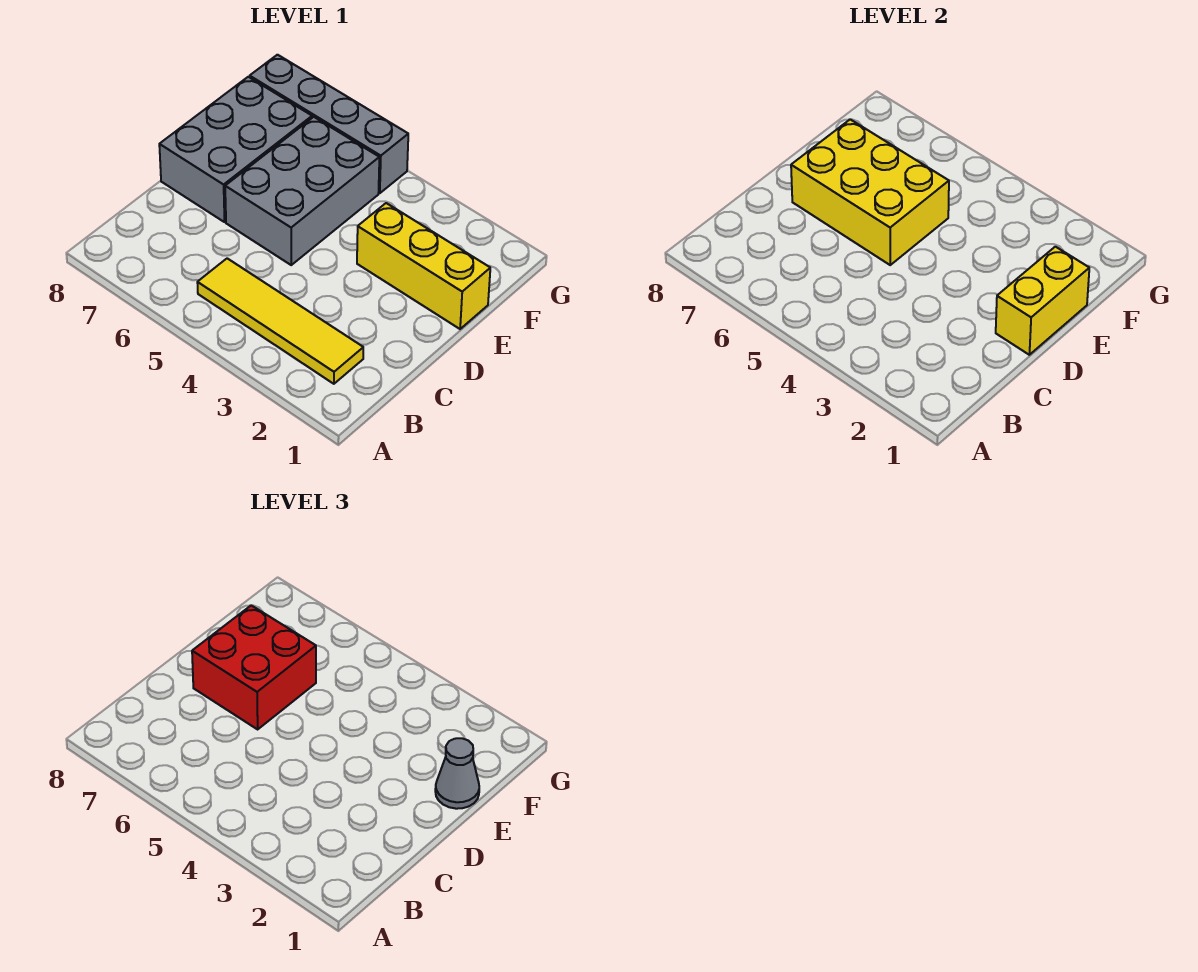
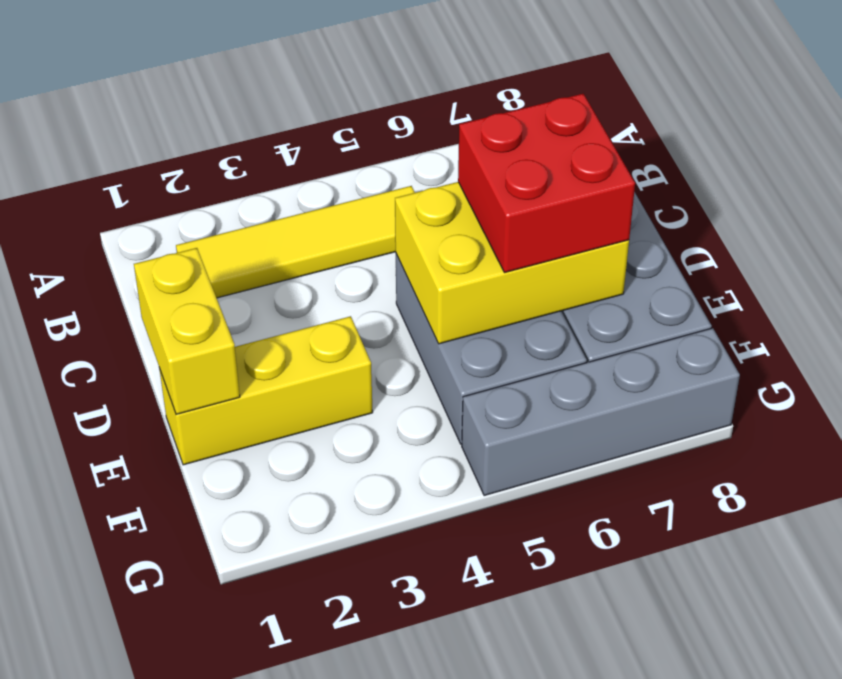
grey cone E1 level 3 -> none

